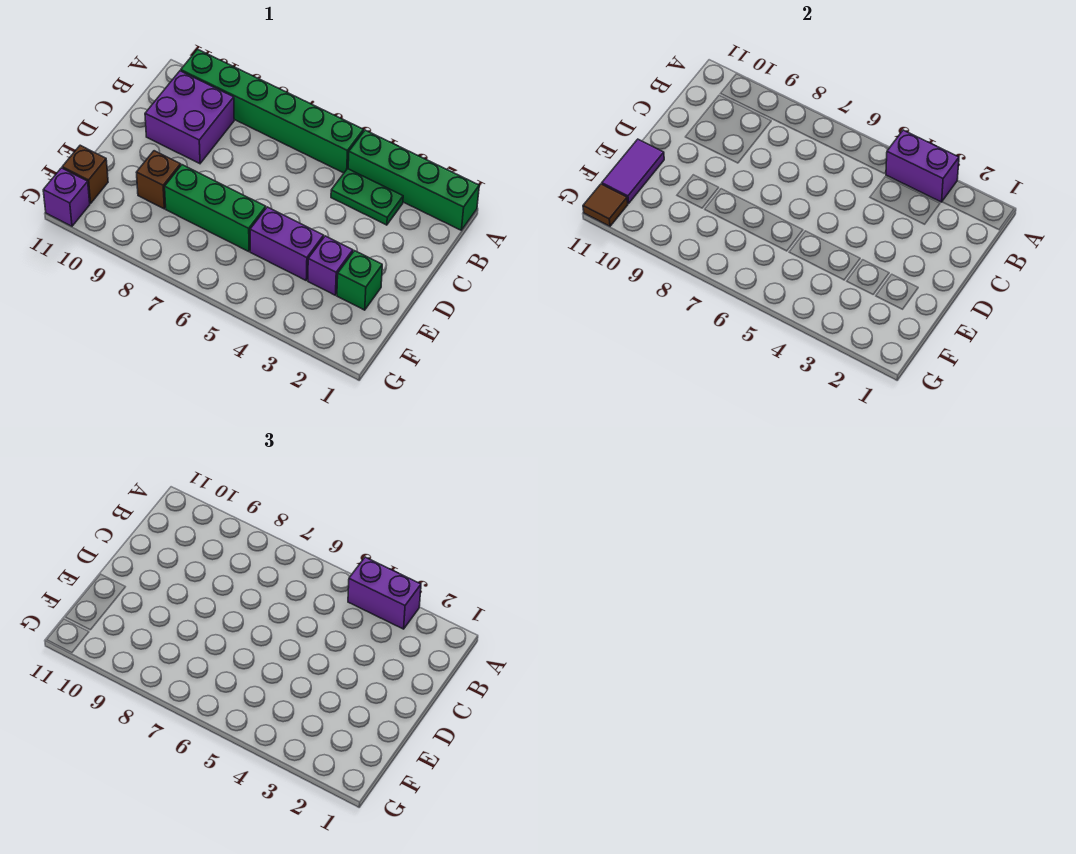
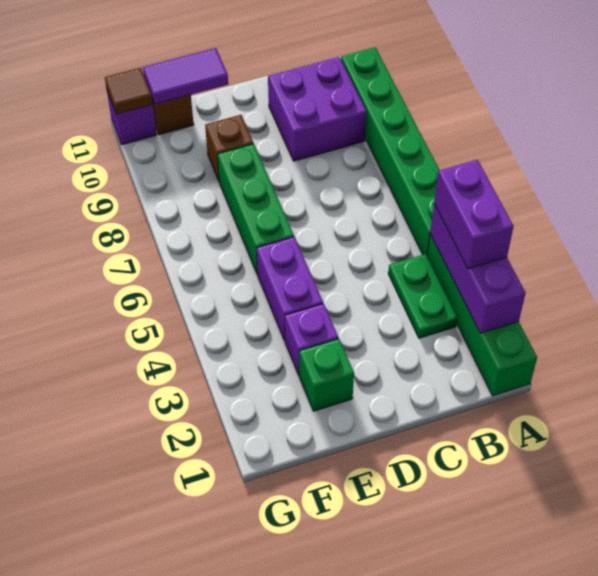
purple brick A3:A4 level 2 -> purple brick A2:A4 level 2

